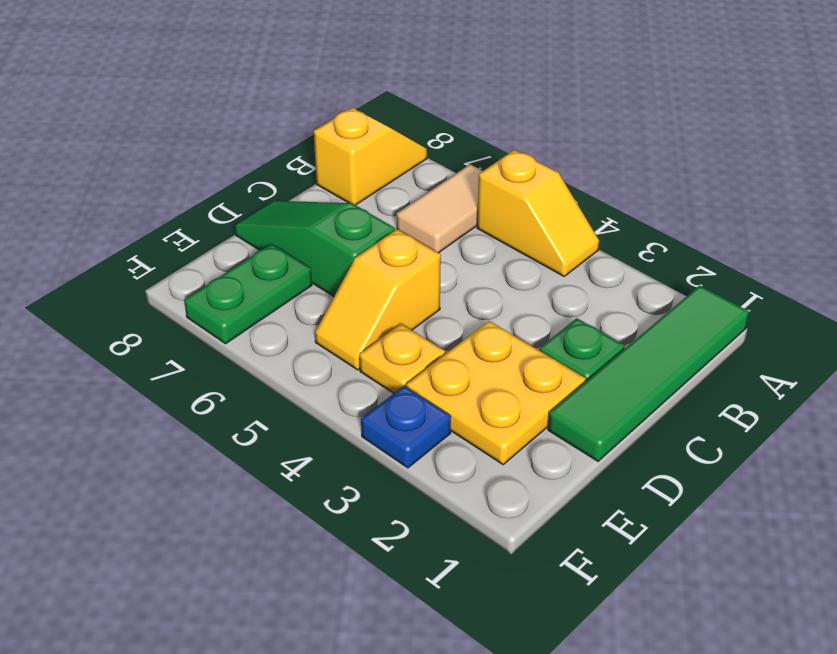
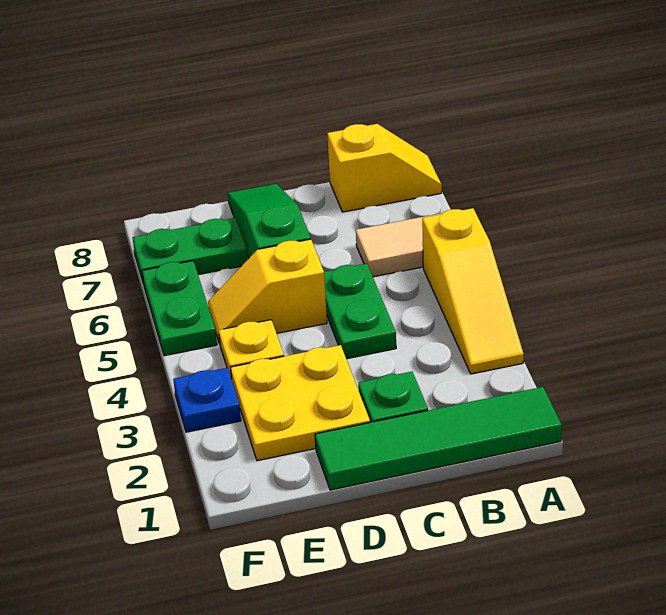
yellow slope A4:A5 level 1 top 5 -> yellow slope A3:A5 level 1 top 5
none -> green plate C4:C5 level 1
none -> green plate F5:F6 level 1

